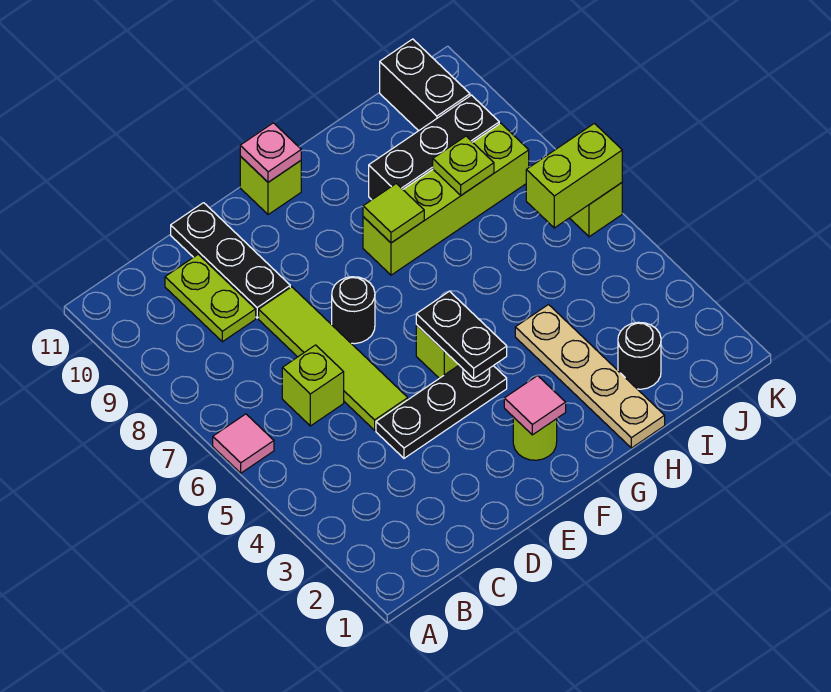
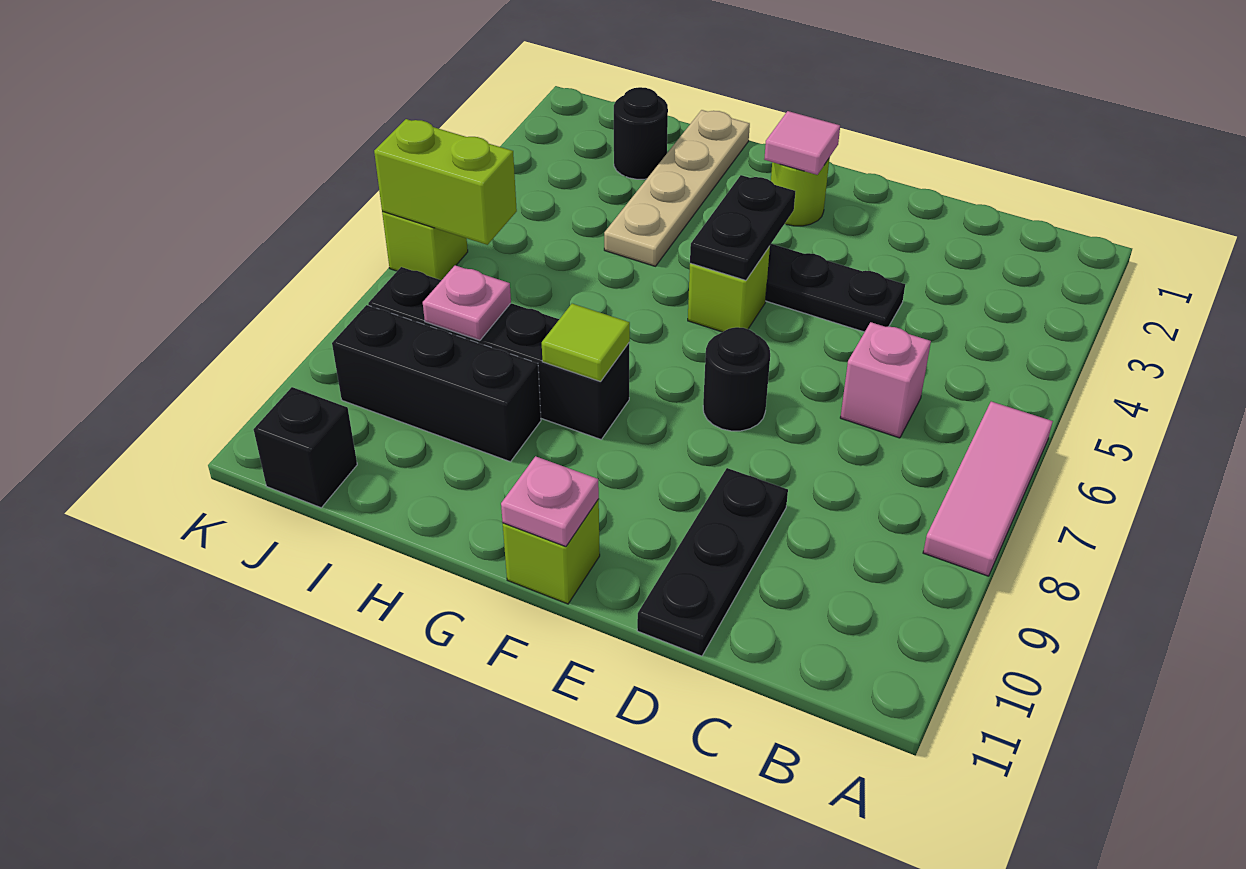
pink tile A6 level 1 -> pink tile A6:A8 level 1
lime brick C6 level 1 -> pink brick C6 level 1
lime plate C9:C10 level 1 -> none
lime tile D5:D8 level 1 -> none
lime brick G8:J8 level 1 -> black brick G8:J8 level 1
lime plate I8 level 2 -> pink plate I8 level 2
black brick J10:J11 level 1 -> black brick J11 level 1

